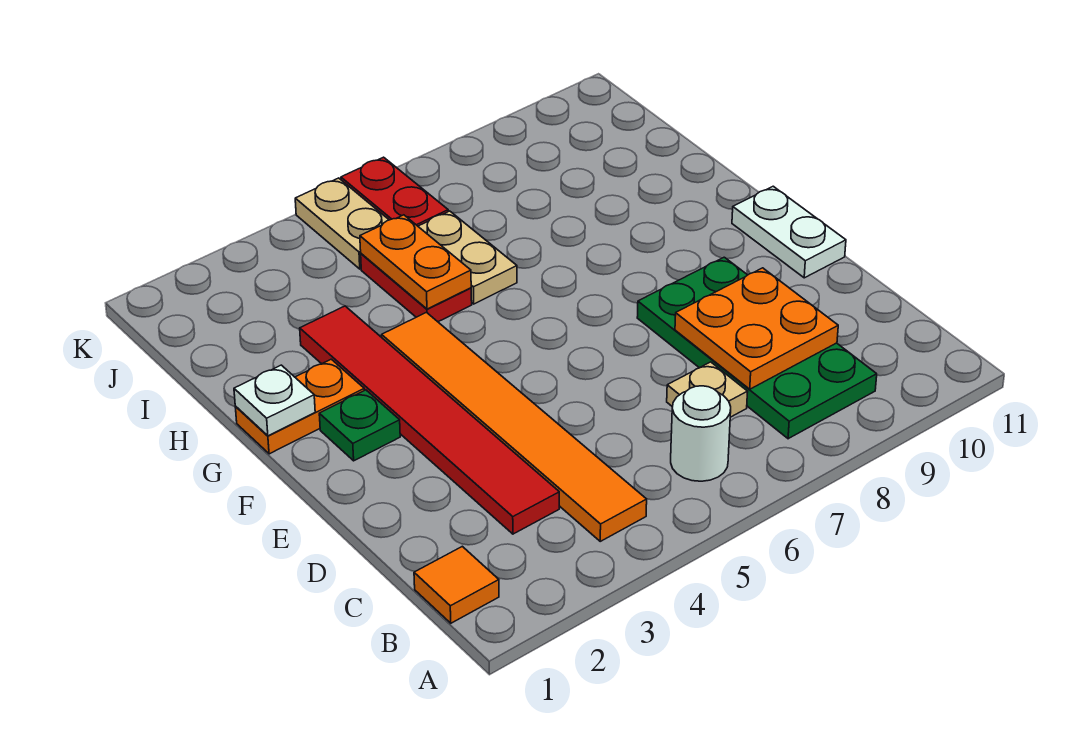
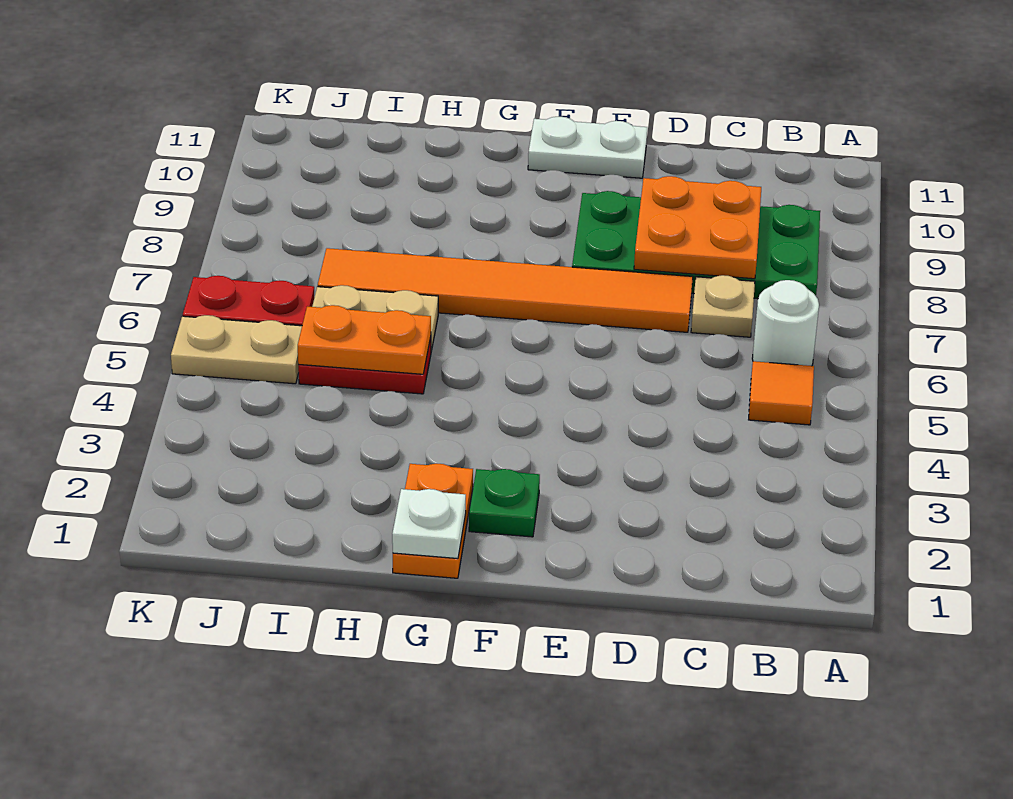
orange tile B1 level 1 -> orange tile B5 level 1
orange tile B4:G4 level 1 -> orange tile D7:I7 level 1
red tile C3:H3 level 1 -> none

